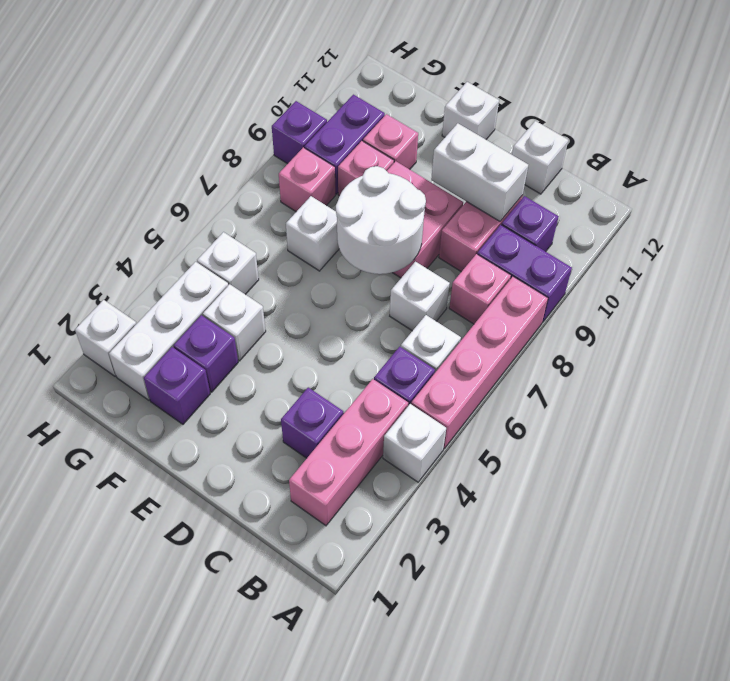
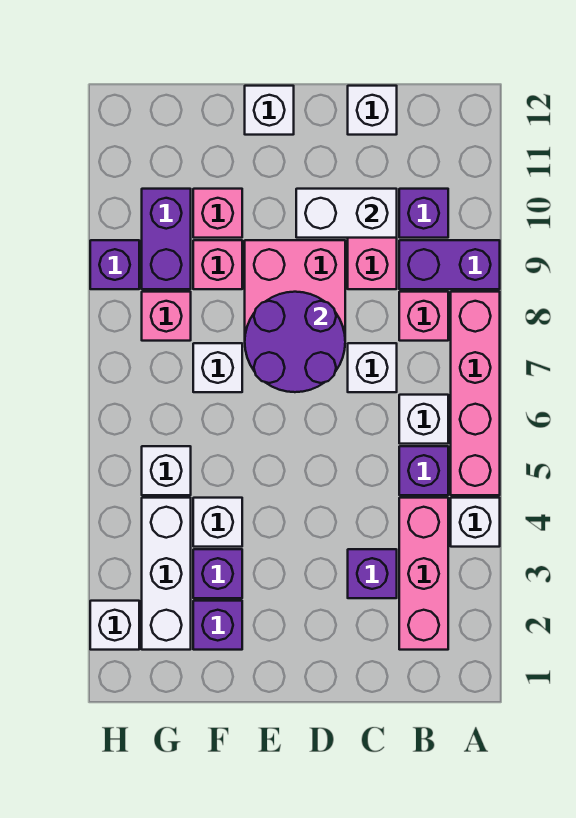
white round brick D7:E8 level 2 -> purple round brick D7:E8 level 2

